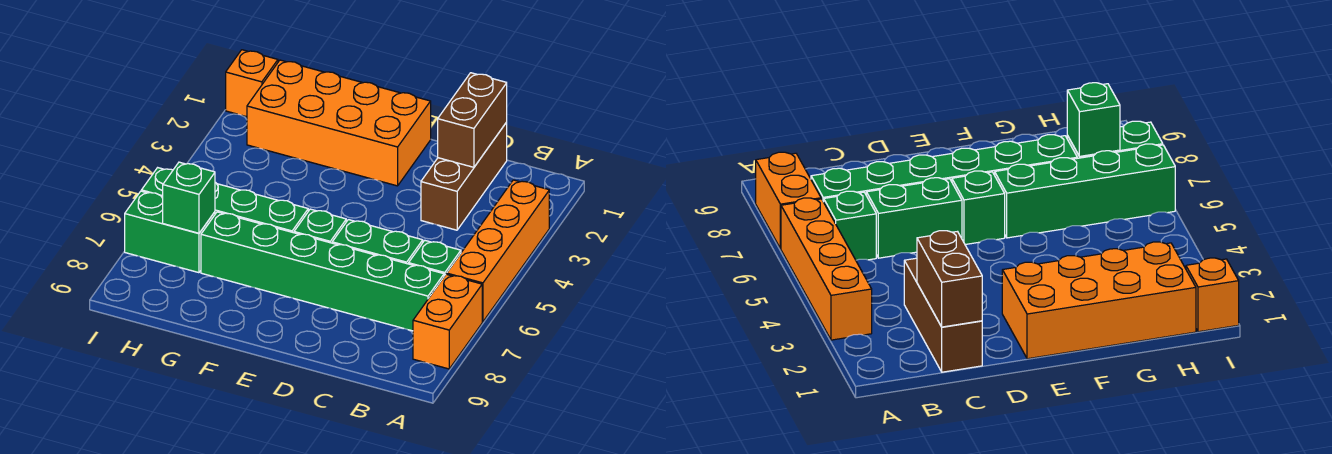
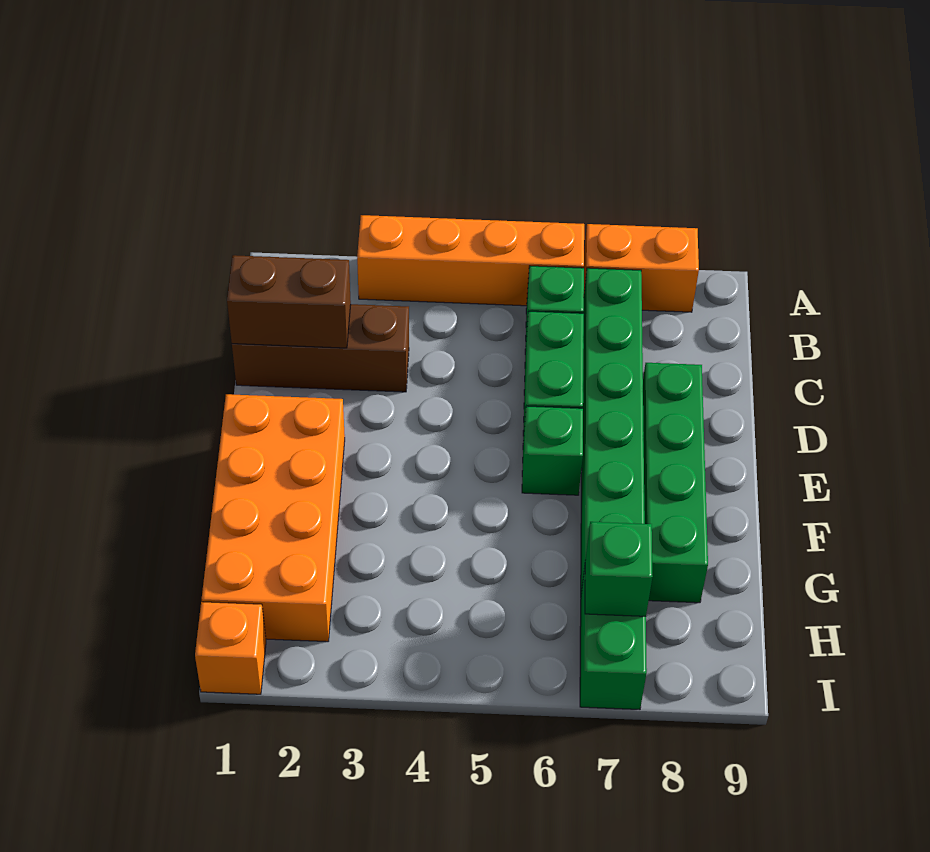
green brick F6:I6 level 1 -> green brick D8:G8 level 1

